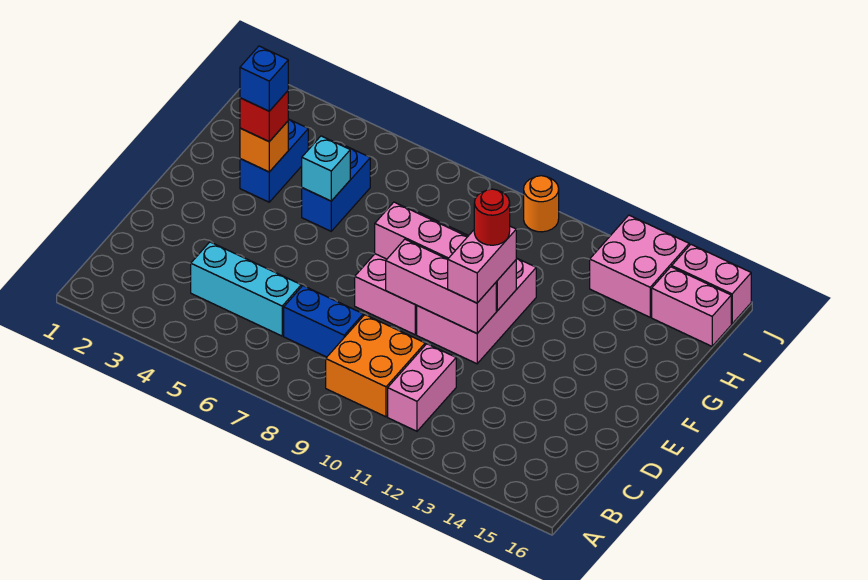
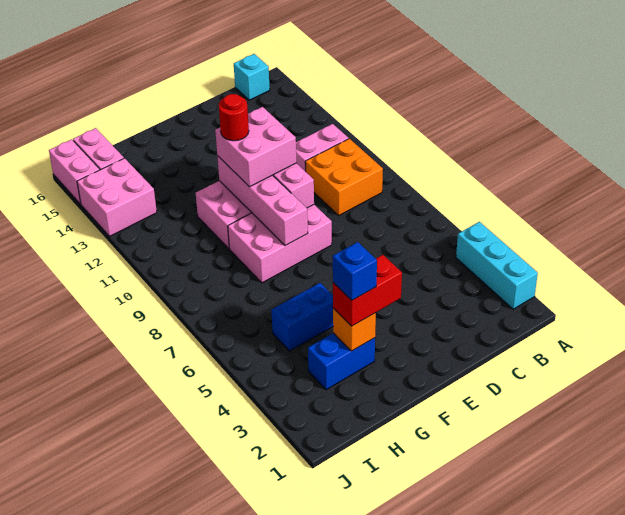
cyan brick C4:C6 level 1 -> cyan brick A2:A4 level 1
blue brick C7:C8 level 1 -> none
pink brick E11:F11 level 3 -> pink brick E10:F11 level 3
red brick G3 level 3 -> red brick F3:G3 level 3
cyan brick G5 level 2 -> cyan brick B16 level 1
orange round brick J10 level 1 -> none

